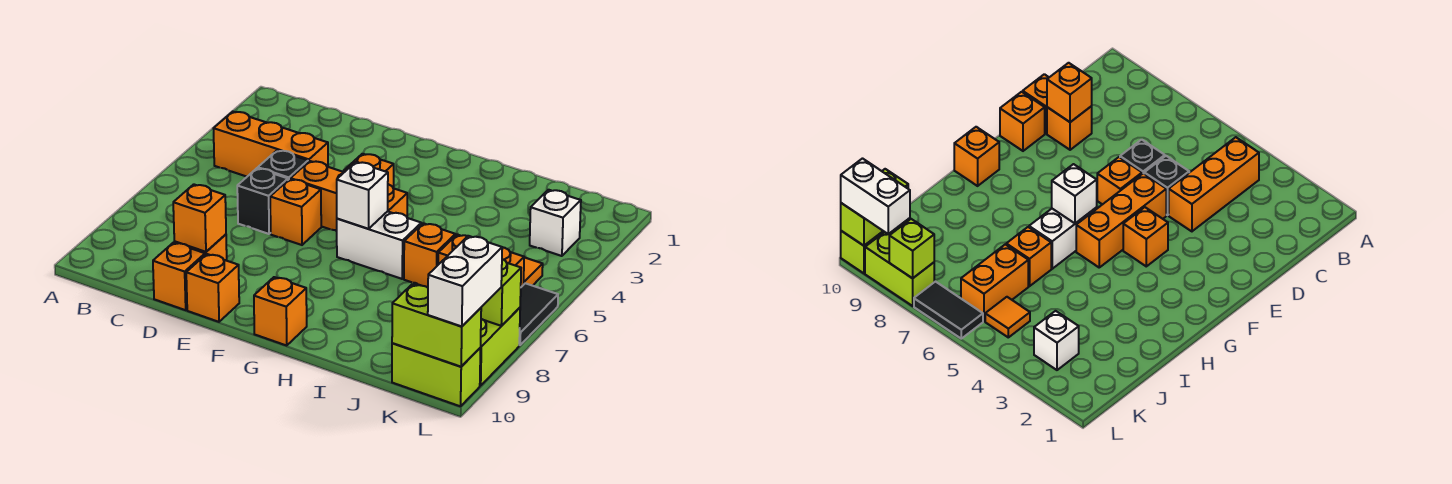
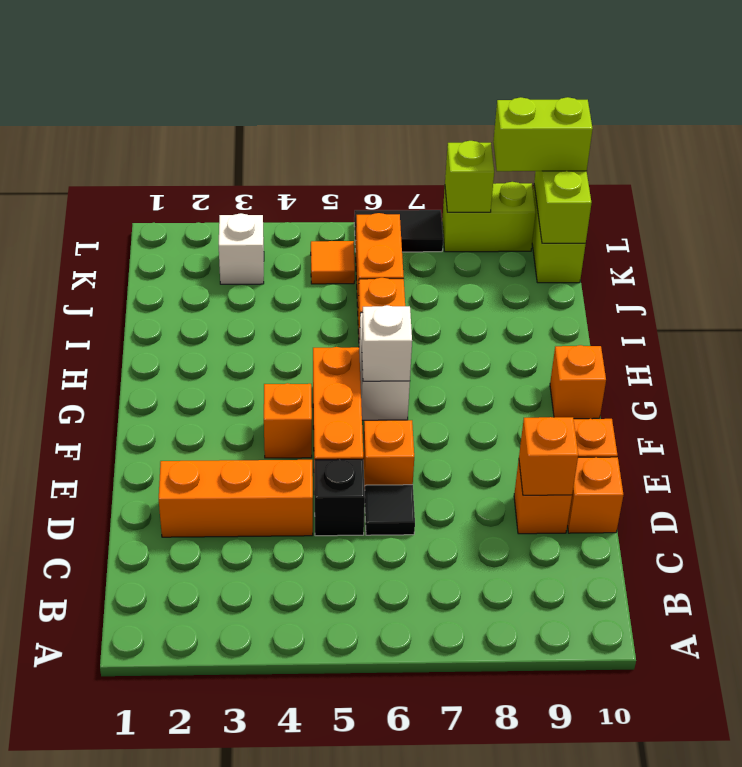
orange brick B4:D4 level 1 -> orange brick D2:D4 level 1
black brick D6 level 1 -> black tile D6 level 1
white brick L9:L10 level 3 -> lime brick L9:L10 level 3

